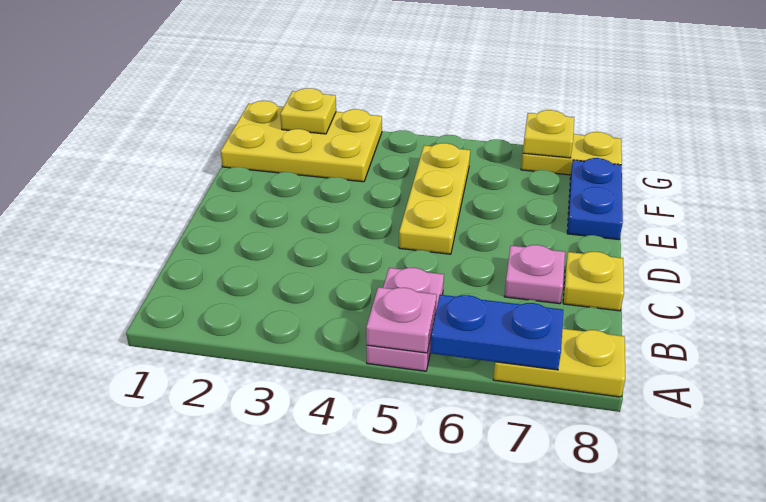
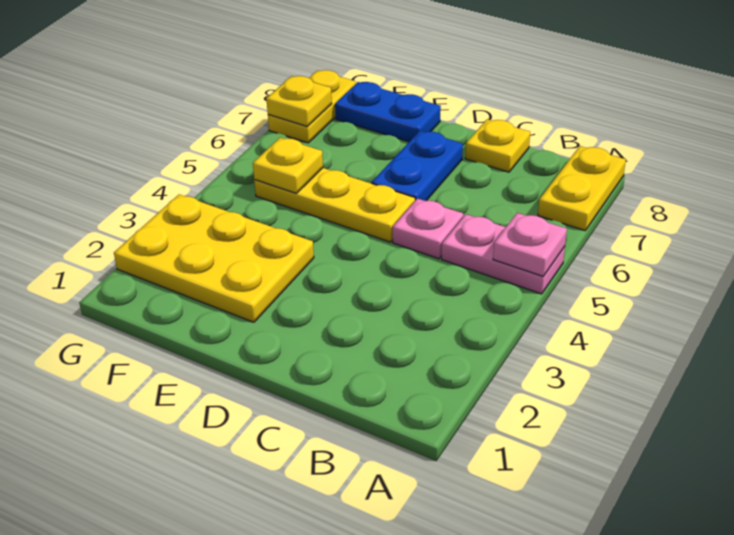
blue plate A6:A7 level 2 -> blue plate D6:D7 level 1
pink plate C7 level 1 -> pink plate C5 level 1
yellow plate F1:G3 level 1 -> yellow plate E2:G3 level 1
yellow plate G2 level 2 -> yellow plate F5 level 2

